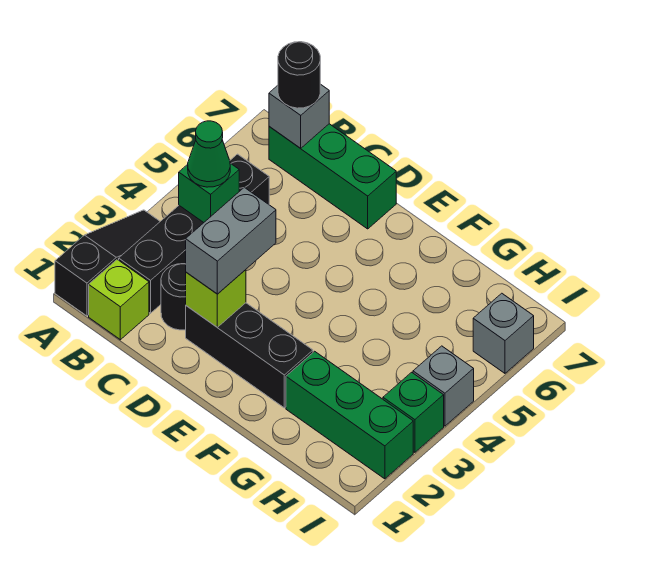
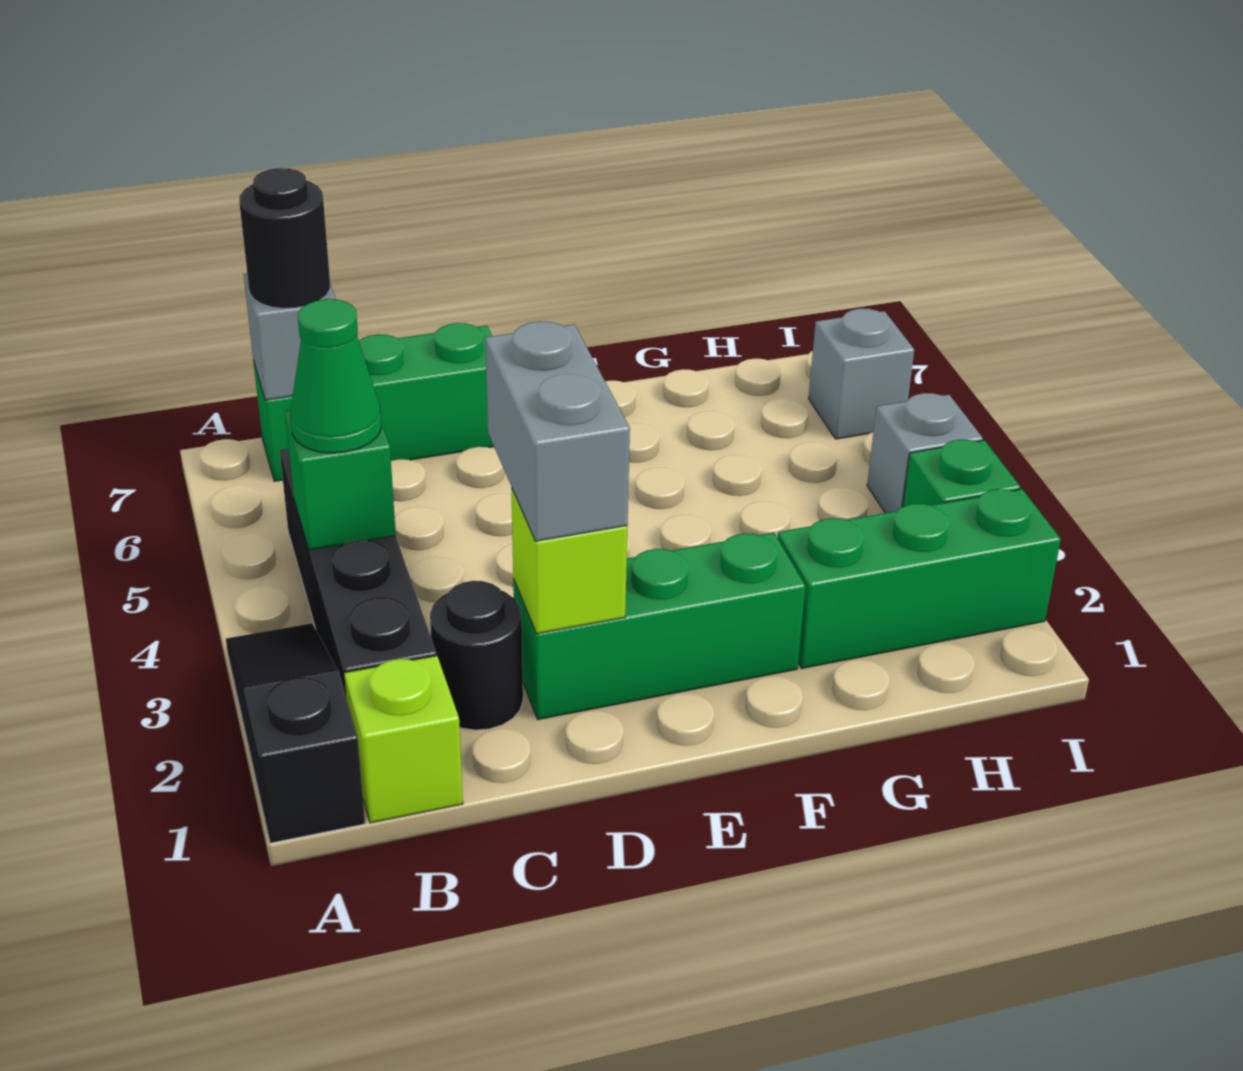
black brick D2:F2 level 1 -> green brick D2:F2 level 1

